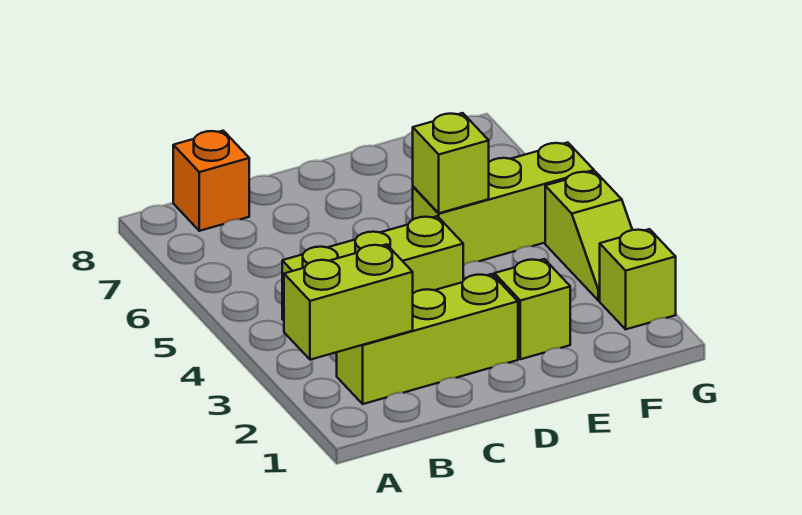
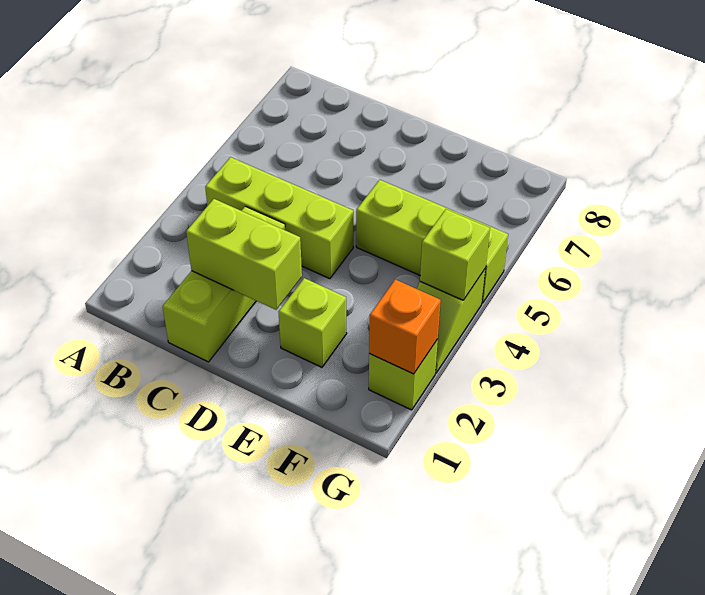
lime brick A2:B2 level 2 -> lime brick C2:D2 level 2
lime brick B2:D2 level 1 -> lime brick C1:C3 level 1
orange brick B8 level 1 -> orange brick G2 level 2
lime brick E5 level 2 -> lime brick G4 level 2

